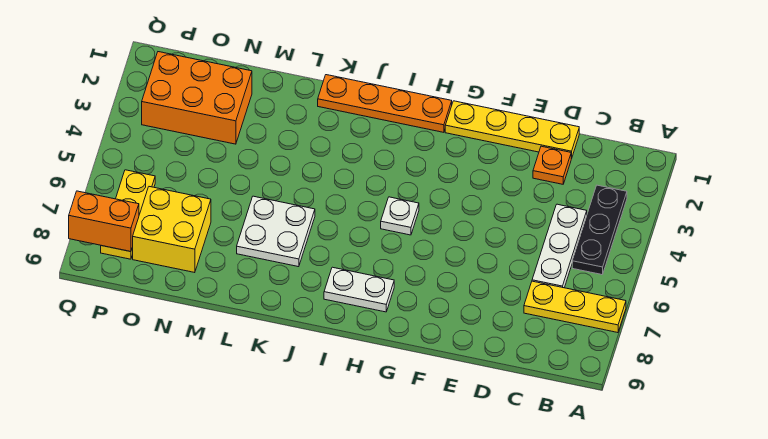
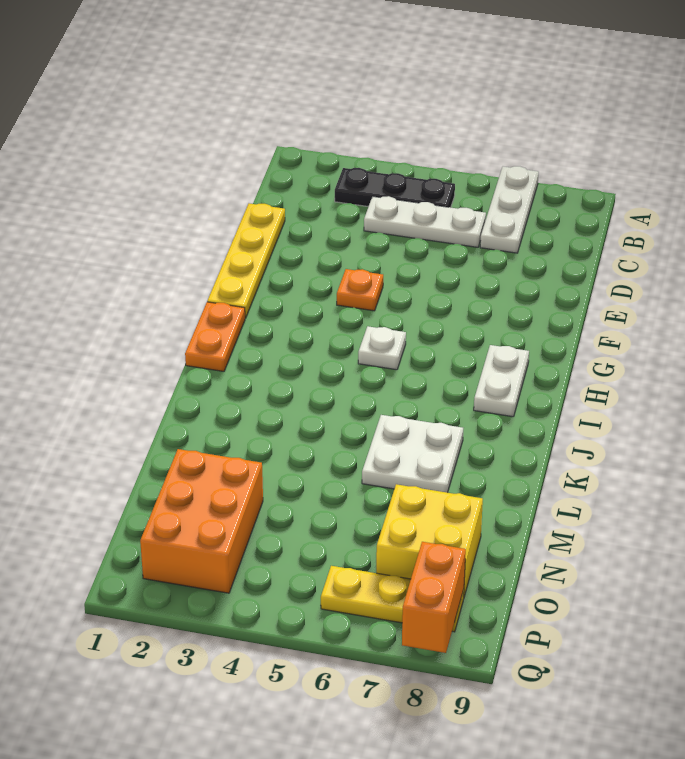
yellow plate A7:C7 level 1 -> white plate A7:C7 level 1
orange plate D2 level 1 -> orange plate F4 level 1
orange plate H1:K1 level 1 -> orange plate H1:I1 level 1

